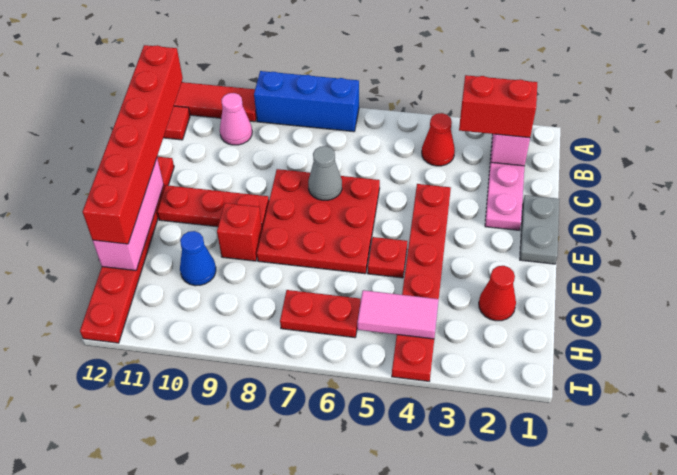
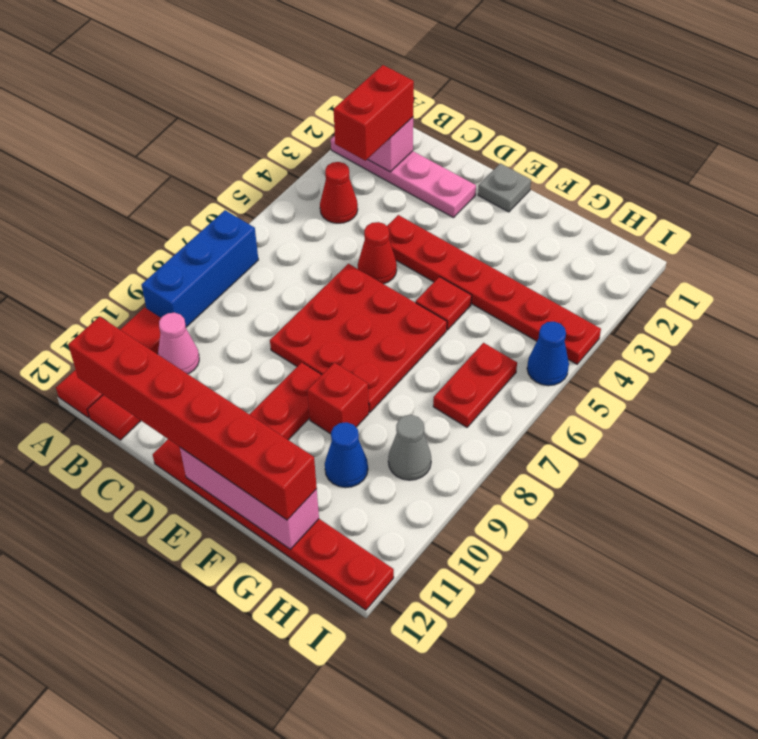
grey plate D1:E1 level 1 -> grey plate E1 level 1
grey cone D7 level 2 -> grey cone H9 level 1
red cone G2 level 1 -> red cone D5 level 1
pink tile H4:H5 level 2 -> none
none -> blue cone I5 level 1

